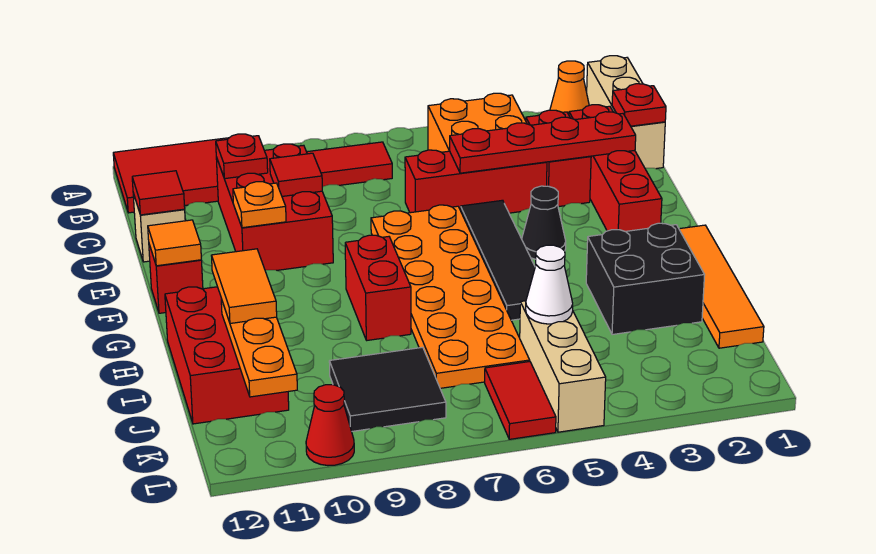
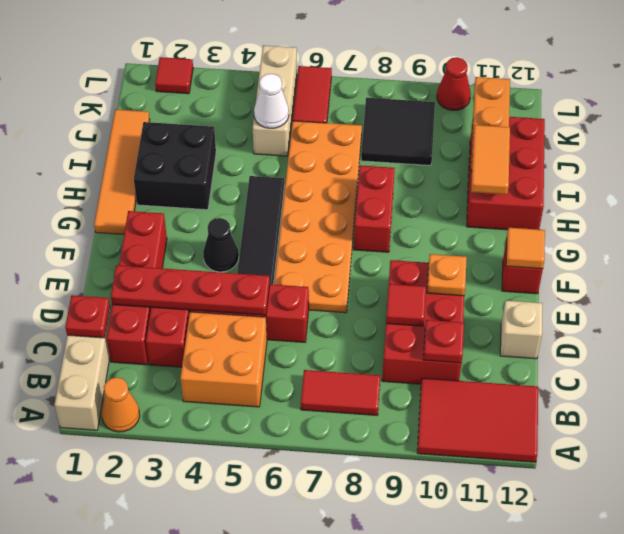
red tile D12 level 2 -> red tile L2 level 1

